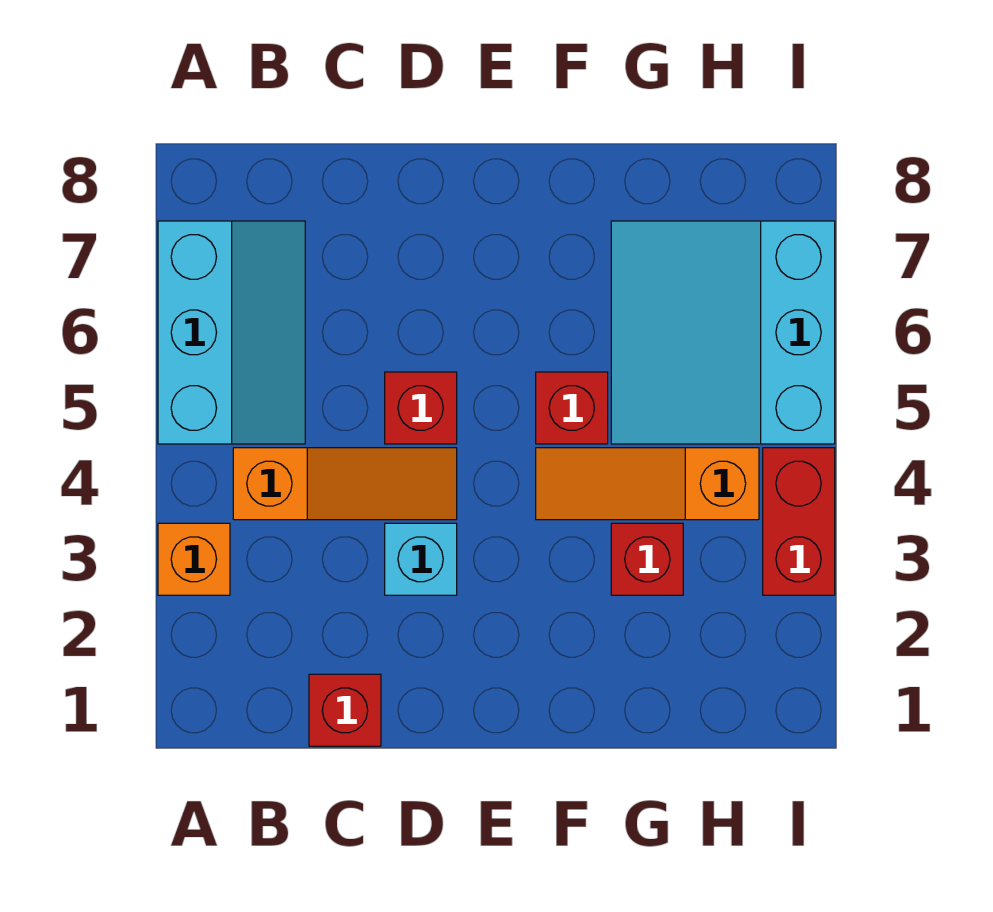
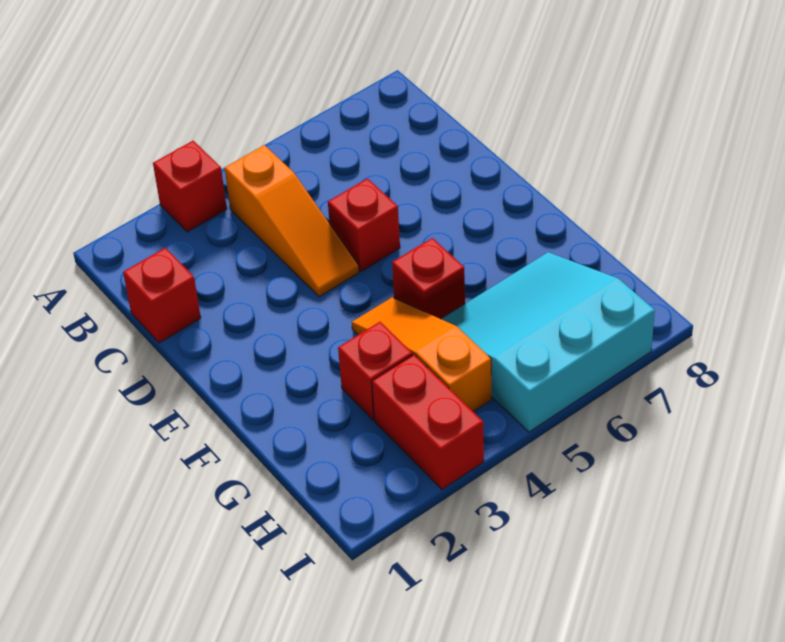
orange brick A3 level 1 -> red brick A3 level 1
cyan slope A5:B7 level 1 top A -> none
cyan brick D3 level 1 -> none
red brick I3:I4 level 1 -> red brick H3:I3 level 1

